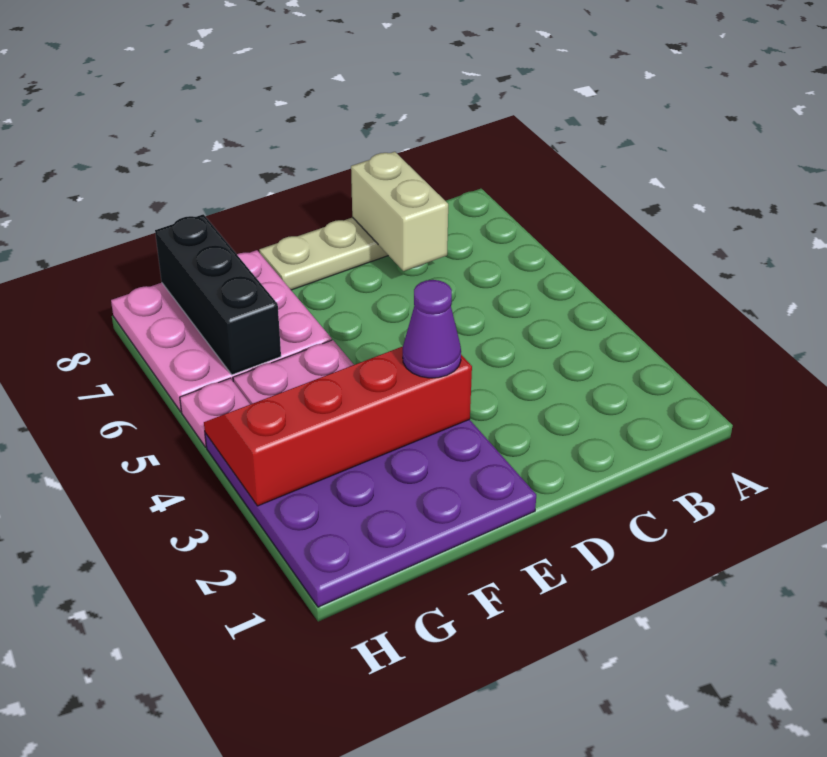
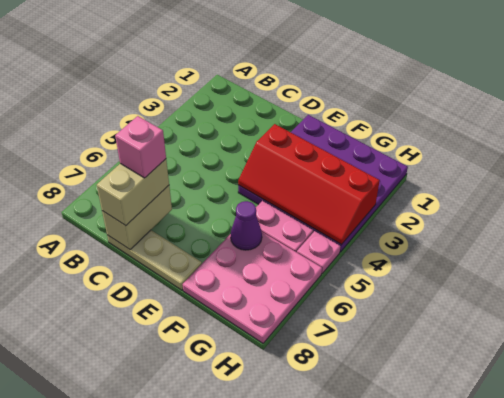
none -> tan brick C7:C8 level 3
none -> pink brick C7 level 4
purple cone E3 level 3 -> purple cone F6 level 2
black brick G6:G8 level 2 -> none

